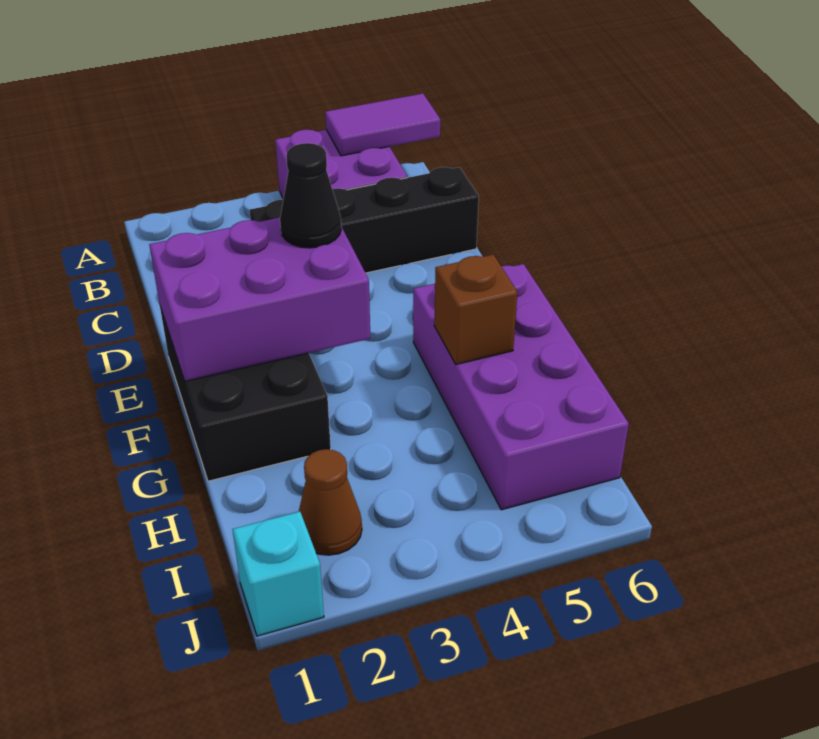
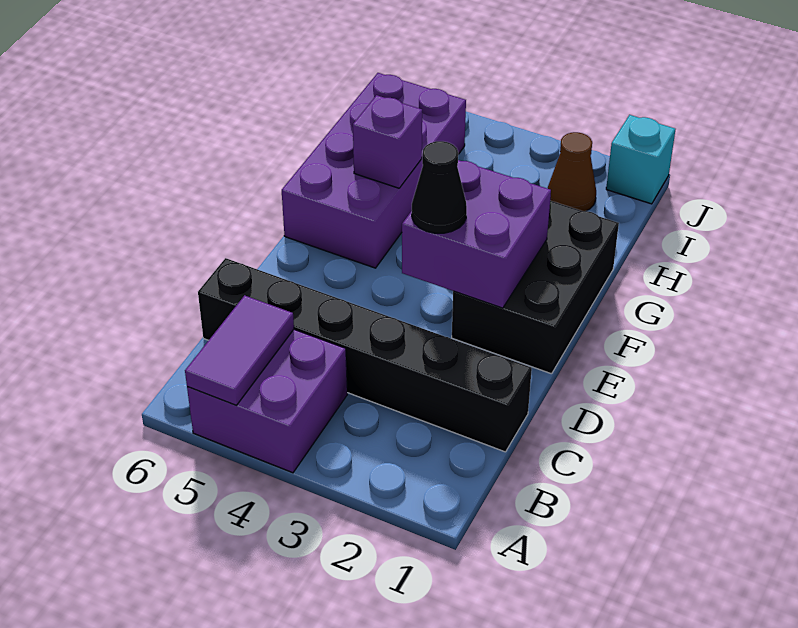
purple tile A5:A6 level 2 -> purple tile A5:B5 level 2
black brick C3:C6 level 1 -> black brick C1:C6 level 1
purple brick E1:F3 level 2 -> purple brick E2:F3 level 2
brown brick G5 level 2 -> purple brick G5 level 2

